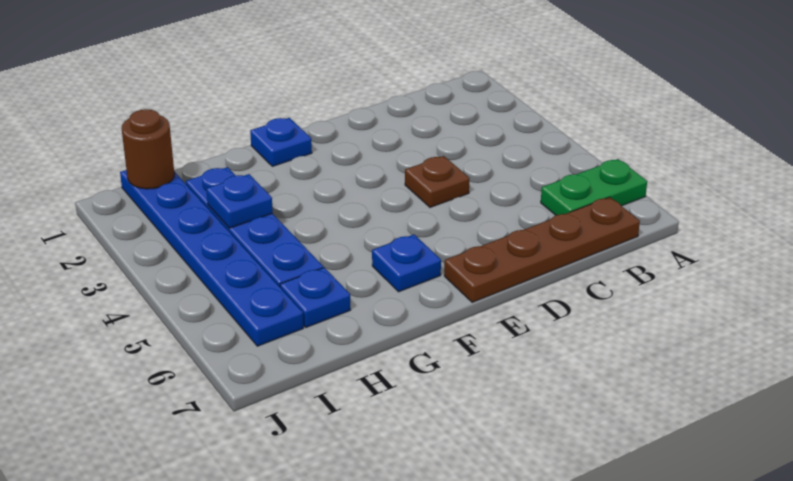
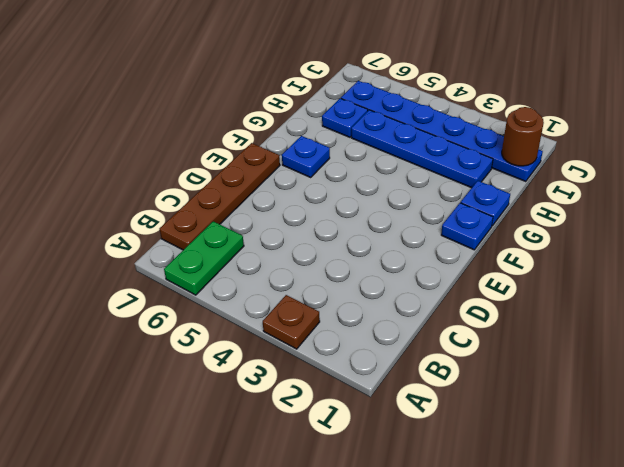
brown plate D4 level 1 -> brown plate A3 level 1
blue plate H3 level 2 -> blue plate G1 level 1

